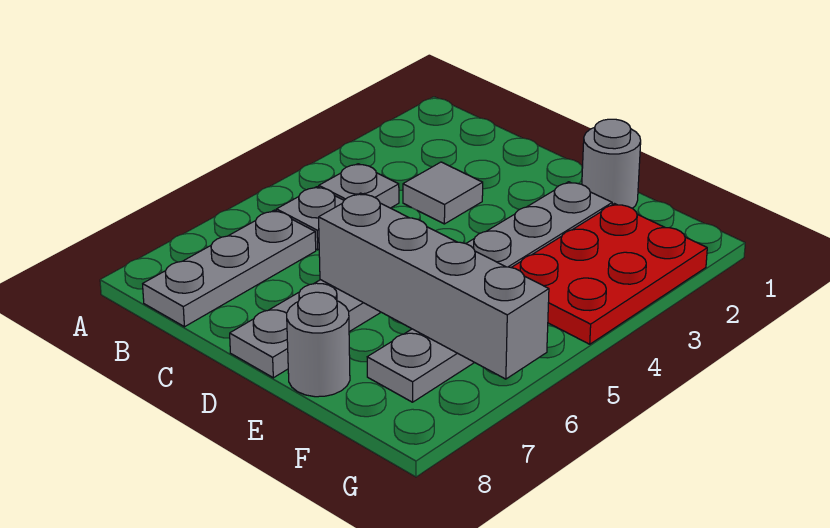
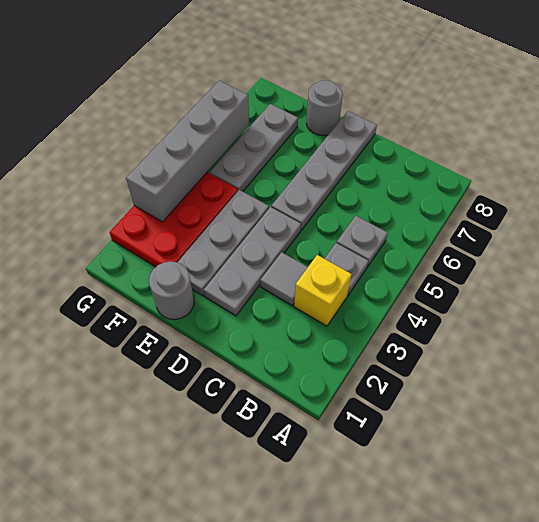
none -> yellow brick B3 level 1
grey plate B6:B8 level 1 -> grey plate D2:D4 level 1
grey brick D6:G6 level 2 -> grey brick G3:G6 level 2

